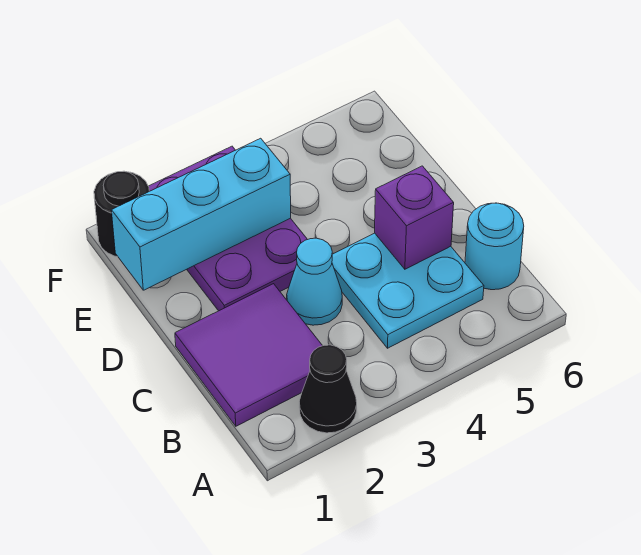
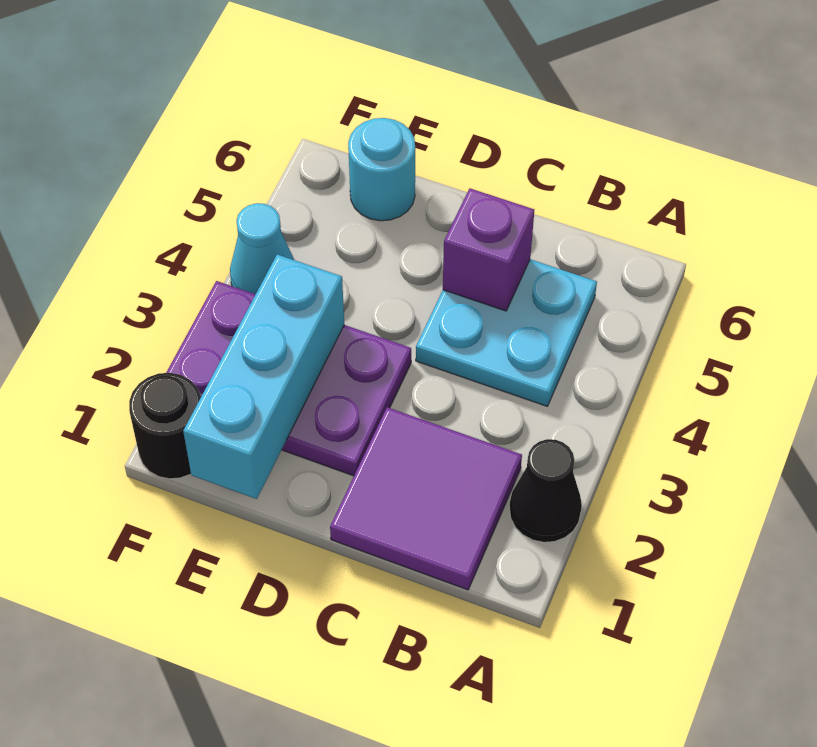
cyan round brick B6 level 1 -> cyan round brick E6 level 1
cyan cone C3 level 1 -> cyan cone F4 level 1

